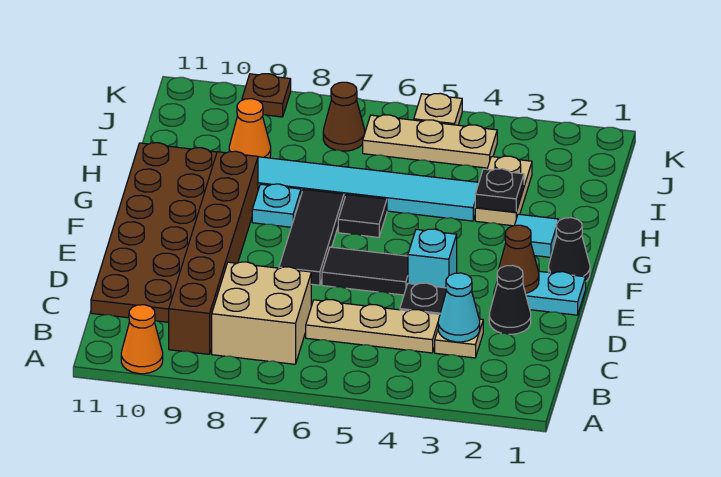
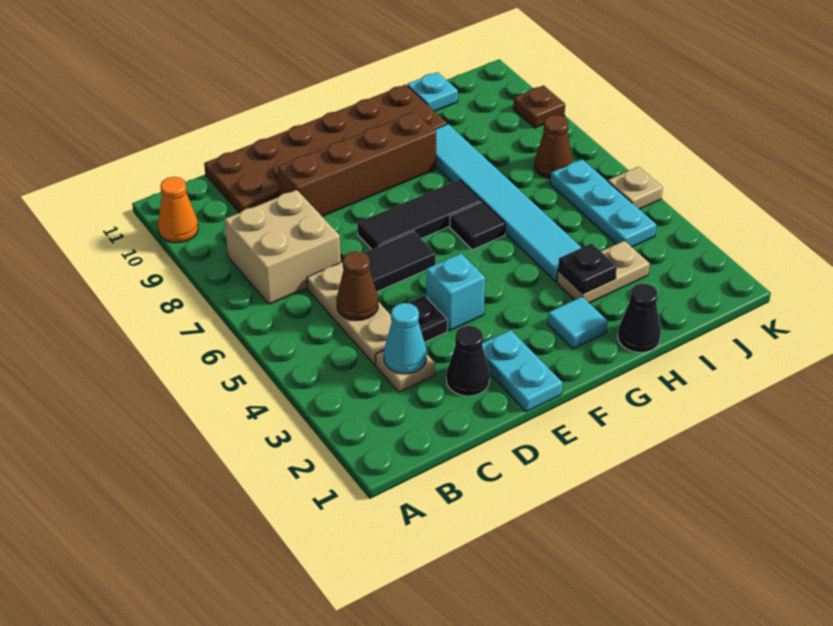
brown brick B9:G9 level 1 -> brown brick D9:G9 level 1
brown cone E2 level 2 -> brown cone C5 level 2
black tile E5:E6 level 1 -> black tile D6:E6 level 1
black cone F1 level 1 -> black cone H1 level 1
cyan plate G8 level 1 -> cyan plate I11 level 1
orange cone I9 level 1 -> none
tan plate J4:J6 level 1 -> cyan plate J4:J6 level 1

